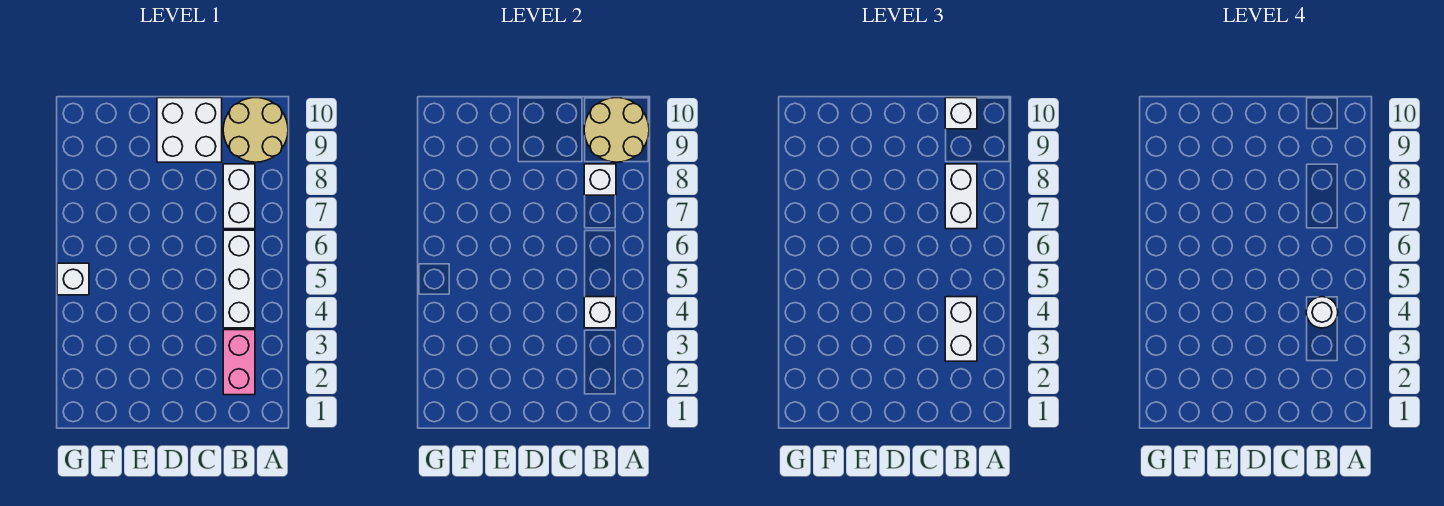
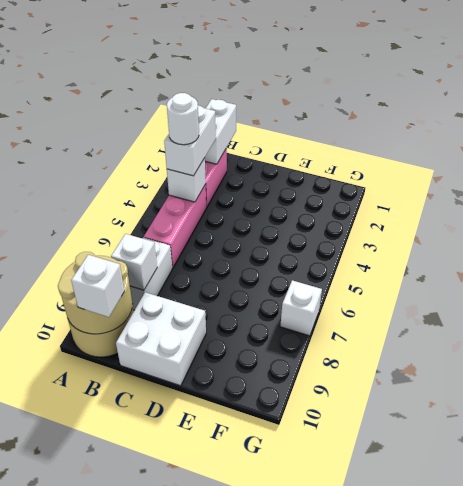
white brick B4:B6 level 1 -> pink brick B4:B6 level 1
white brick B7:B8 level 3 -> white brick B1:B2 level 2
white brick G5 level 1 -> white brick G7 level 1

